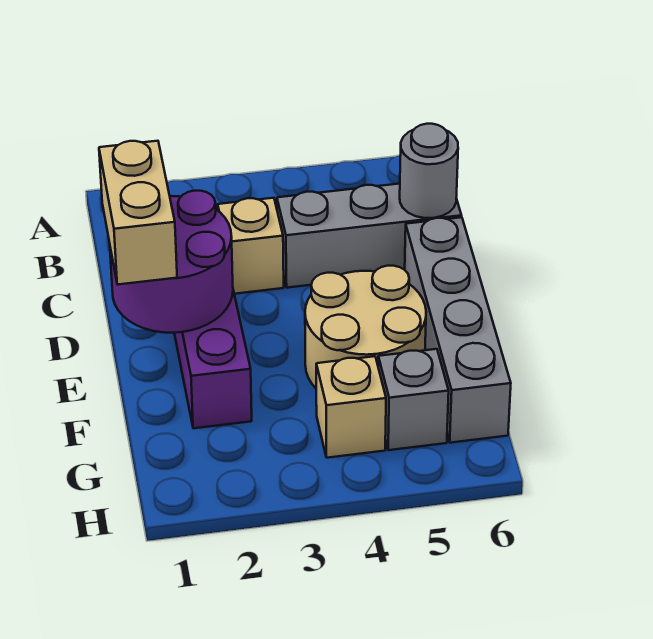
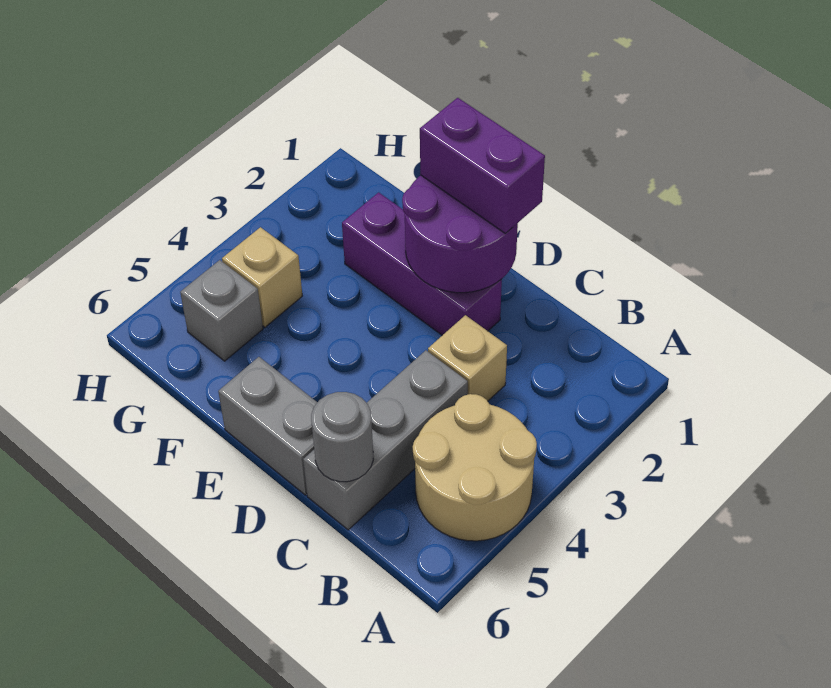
tan brick D1:E1 level 3 -> purple brick D1:E1 level 3
grey brick D6:G6 level 1 -> grey brick D6:E6 level 1
tan round brick E4:F5 level 1 -> tan round brick A4:B5 level 1

